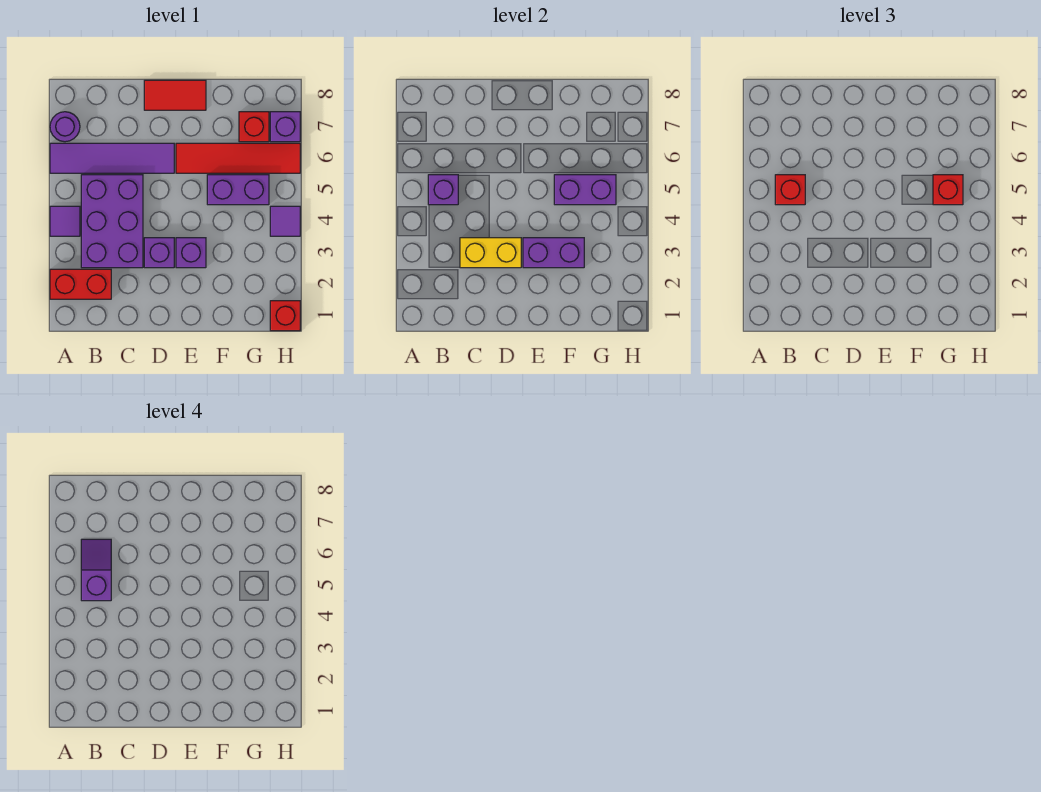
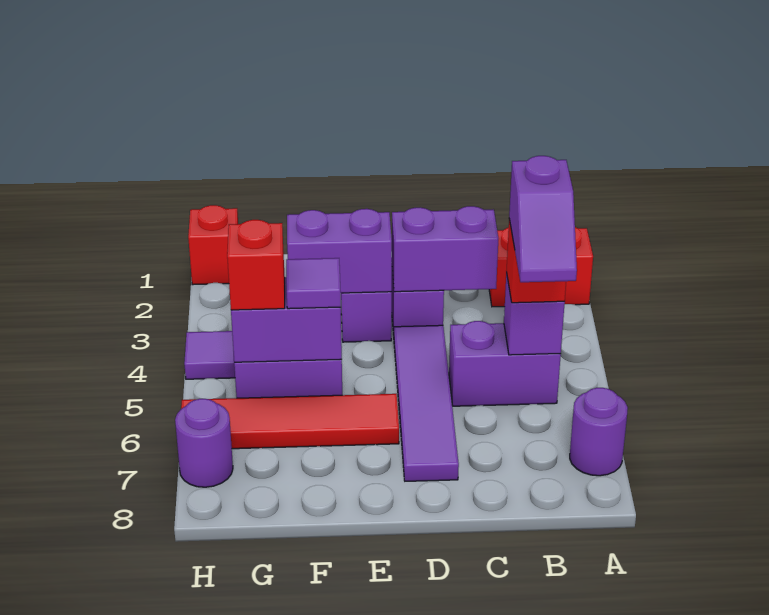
purple tile A4 level 1 -> purple tile F5 level 3
purple tile A6:D6 level 1 -> purple tile D4:D7 level 1
purple brick B3:C5 level 1 -> purple brick B5:C5 level 1
yellow brick C3:D3 level 2 -> purple brick C3:D3 level 2
red tile D8:E8 level 1 -> none
red brick G7 level 1 -> none
purple brick H7 level 1 -> purple round brick H7 level 1

